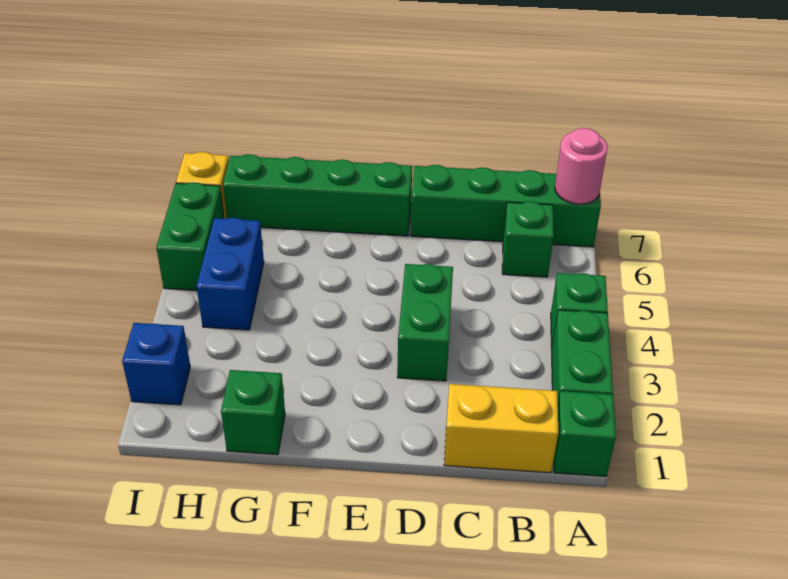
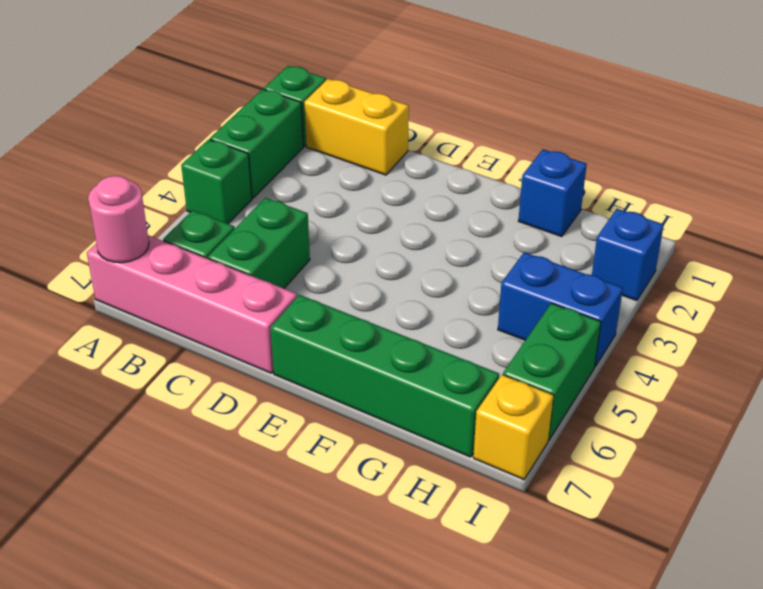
green brick A7:D7 level 1 -> pink brick A7:D7 level 1
green brick D3:D4 level 1 -> green brick C5:C6 level 1
green brick G1 level 1 -> blue brick G1 level 1
blue brick H4:H5 level 1 -> blue brick H4:I4 level 1

